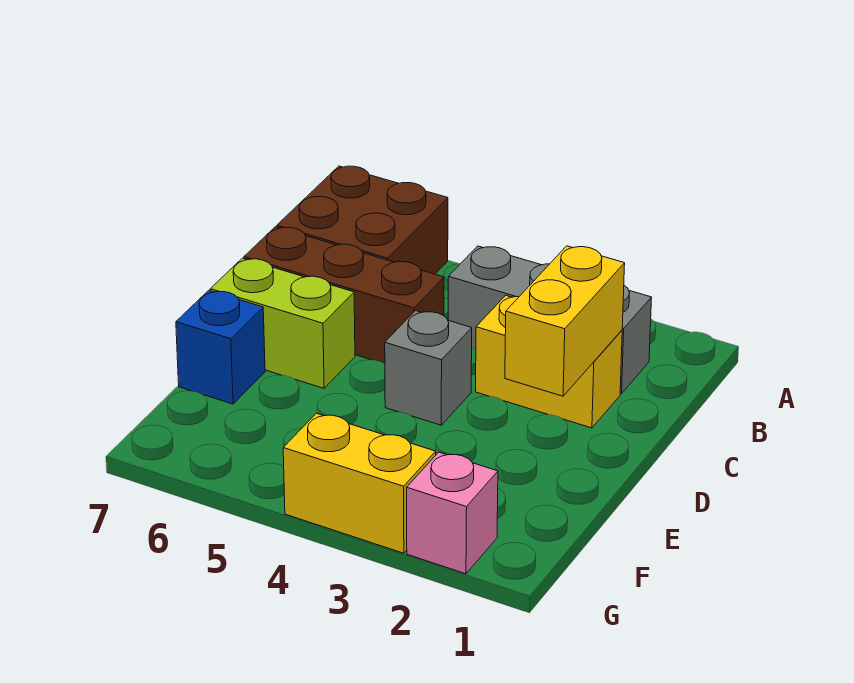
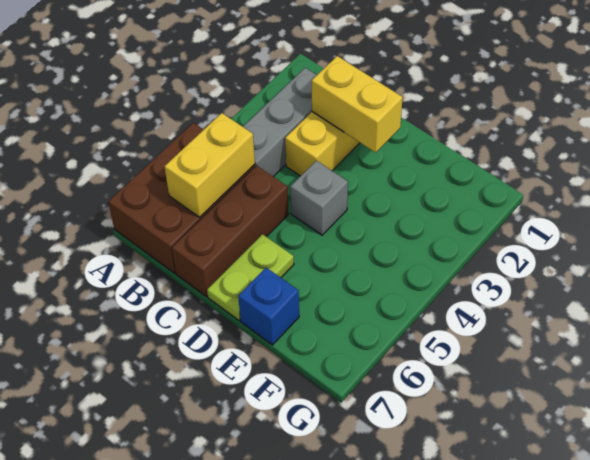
brown brick A6:B7 level 1 -> brown brick A5:B7 level 1
lime brick D6:D7 level 1 -> lime plate D6:D7 level 1
pink brick G2 level 1 -> none
yellow brick G3:G4 level 1 -> yellow brick B5:B6 level 2

